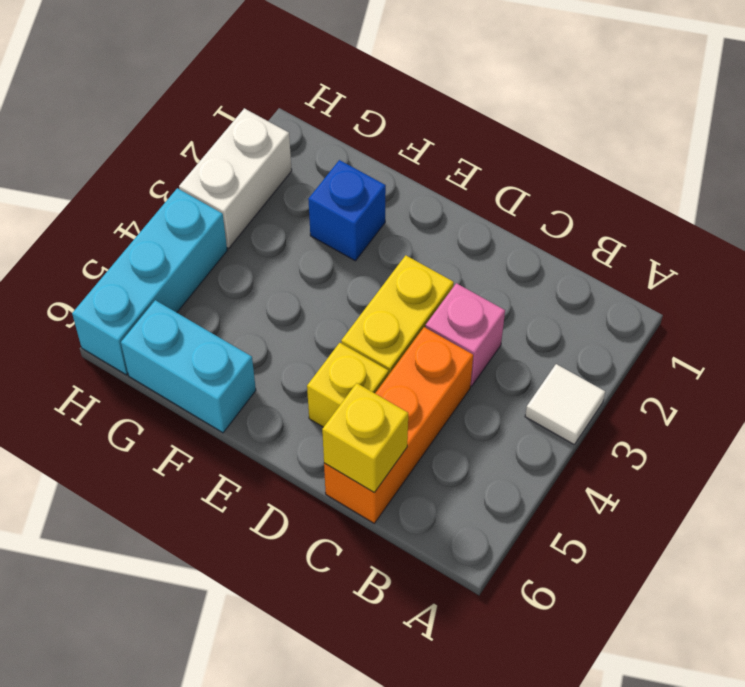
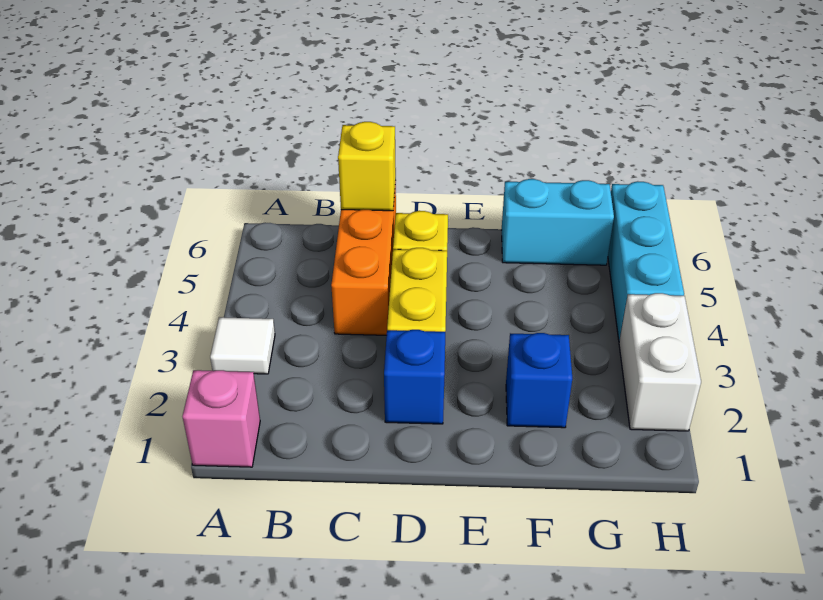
pink brick C3 level 1 -> pink brick A1 level 1
none -> blue brick D2 level 1

